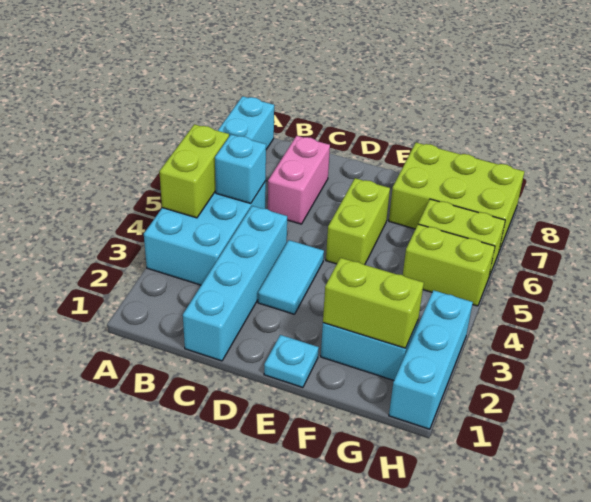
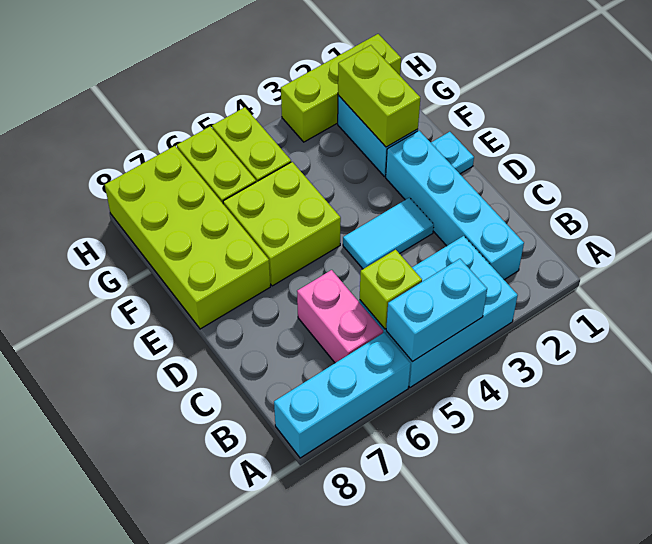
lime brick A4:A5 level 2 -> cyan brick A4:A5 level 2
cyan brick B5 level 2 -> lime brick B5 level 2
cyan brick C1:C4 level 1 -> cyan brick B2:E2 level 1
pink brick C6:C7 level 1 -> pink brick B6:C6 level 1
lime brick E5:E6 level 1 -> lime brick E5:F6 level 1
lime brick F7:H8 level 1 -> lime brick E7:H8 level 1
cyan brick H1:H3 level 1 -> lime brick H1:H3 level 1

